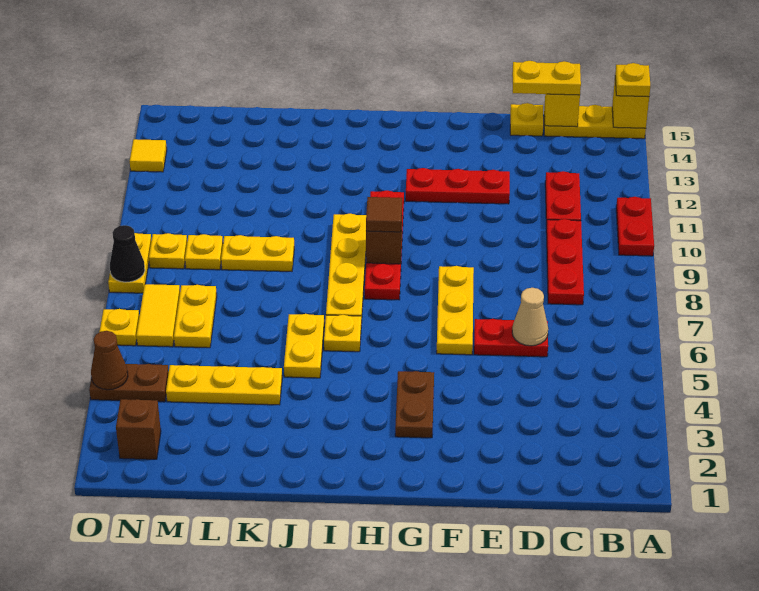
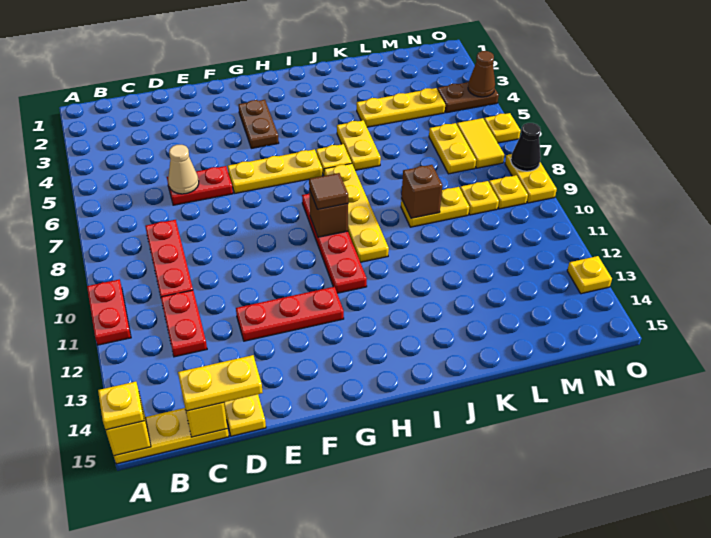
yellow plate F6:F8 level 1 -> yellow plate F6:H6 level 1
brown brick N2 level 1 -> brown brick K9 level 2
yellow tile O13 level 1 -> yellow plate O13 level 1

